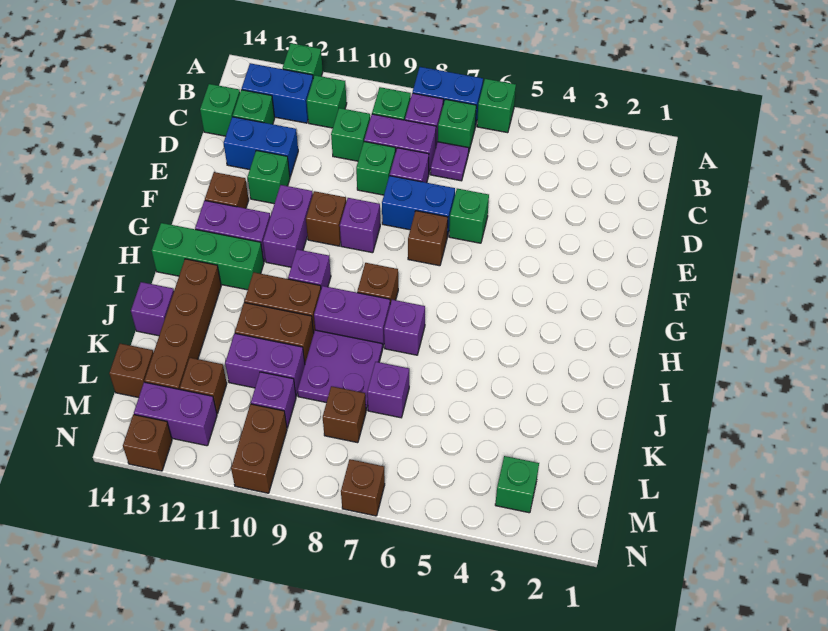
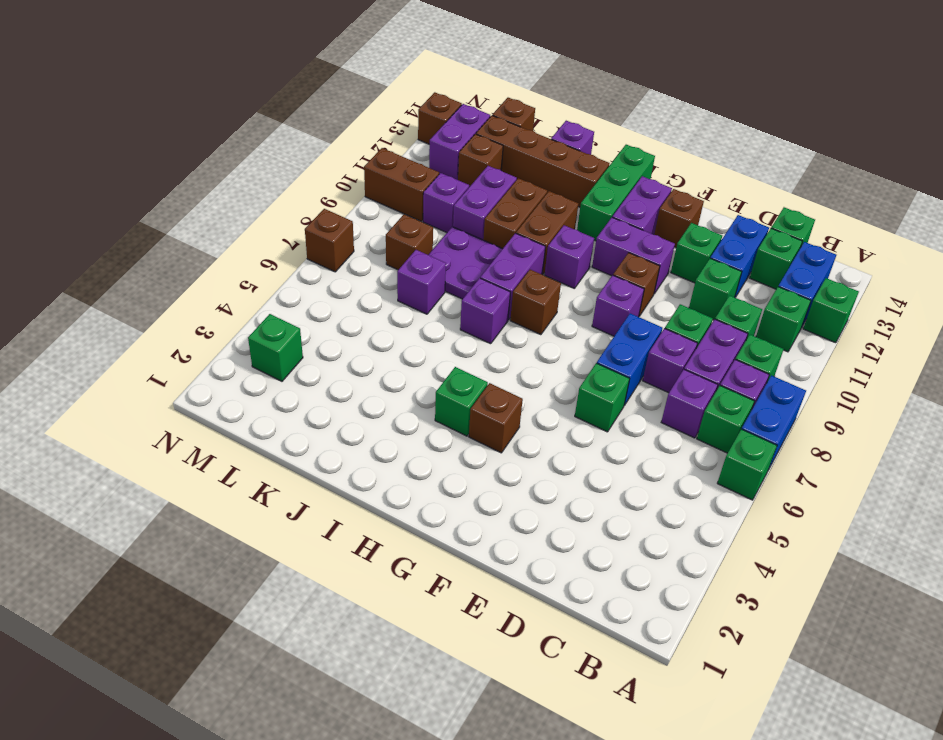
purple plate C7 level 1 -> purple brick C7 level 1
none -> green brick D11 level 1
brown brick F7 level 1 -> brown brick G4 level 1
none -> green brick H4 level 1

